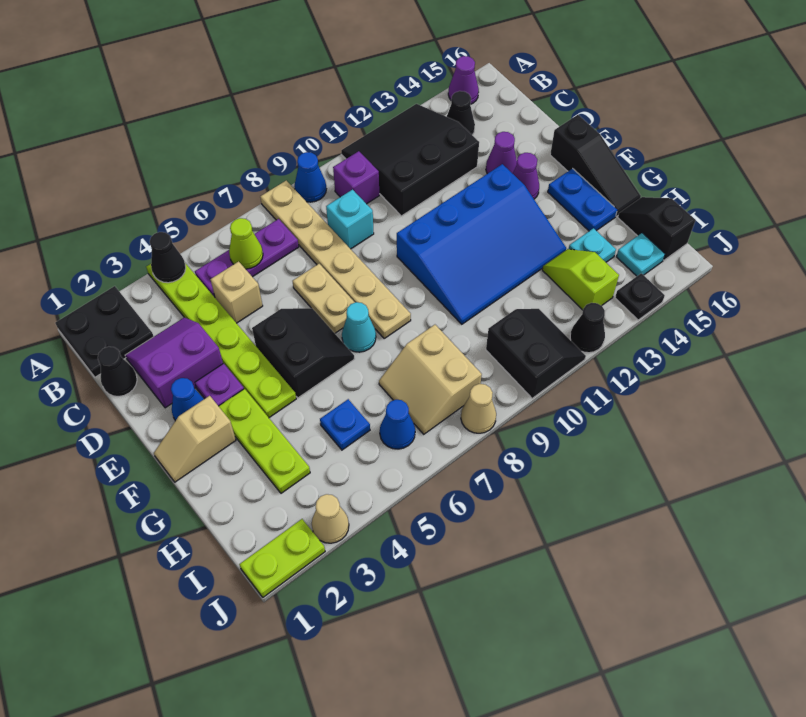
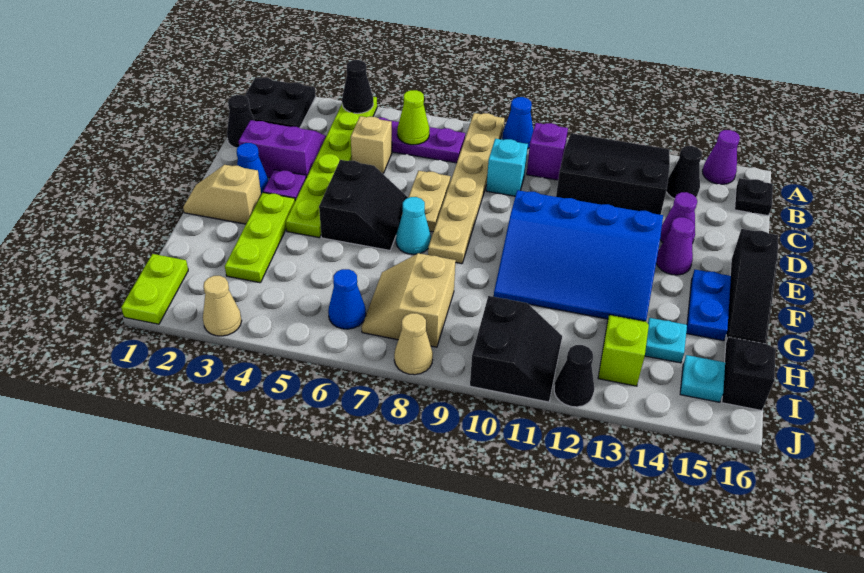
blue plate H5 level 1 -> none
lime plate J1:J2 level 1 -> lime plate I1:J1 level 1
black plate J14 level 1 -> black plate B16 level 1

